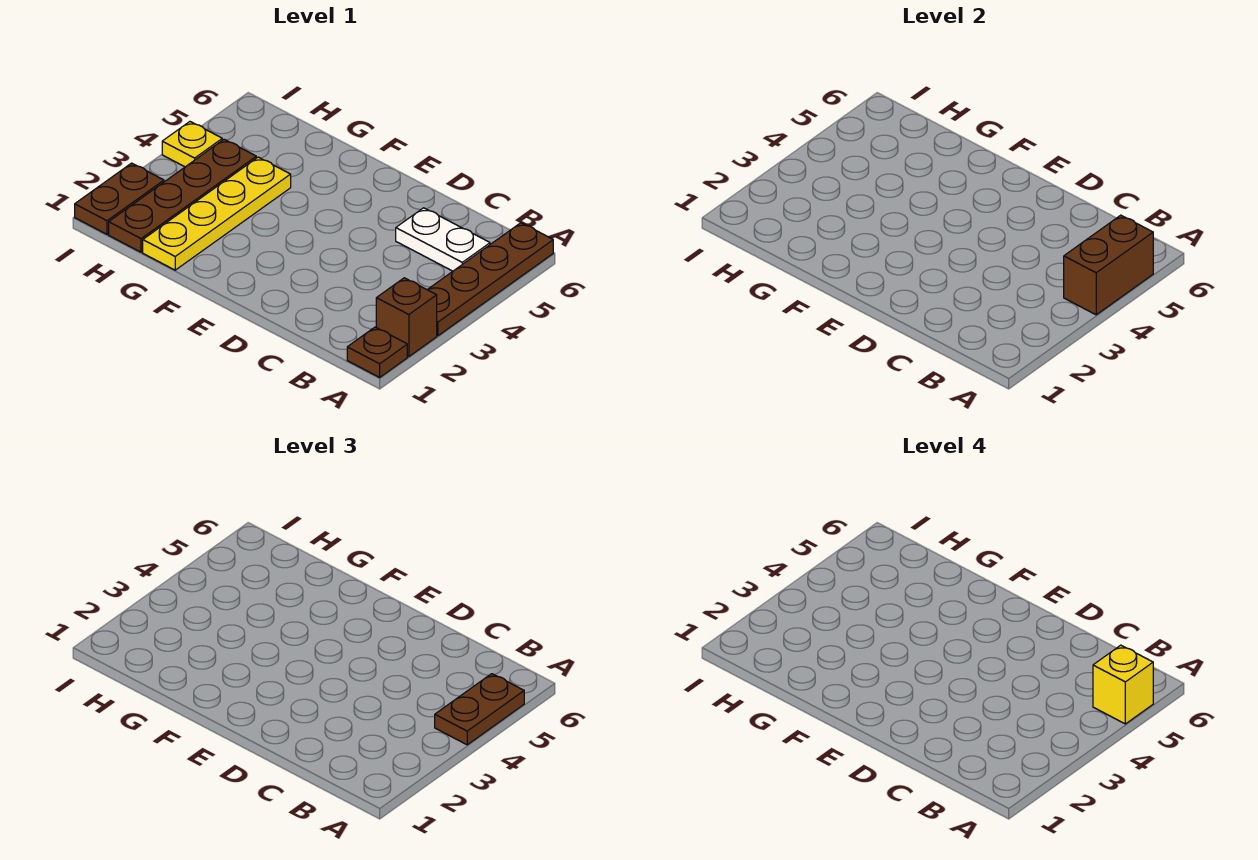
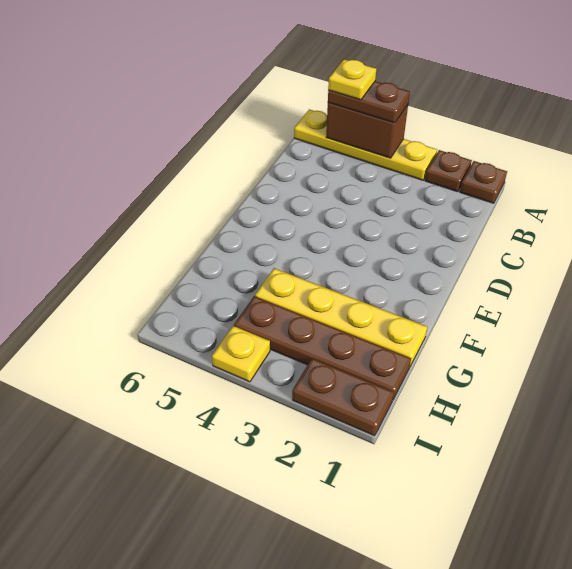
brown brick A2 level 1 -> brown plate A2 level 1
brown plate A3:A6 level 1 -> yellow plate A3:A6 level 1
yellow brick A5 level 4 -> yellow plate A5 level 4
white plate B5:C5 level 1 -> none

